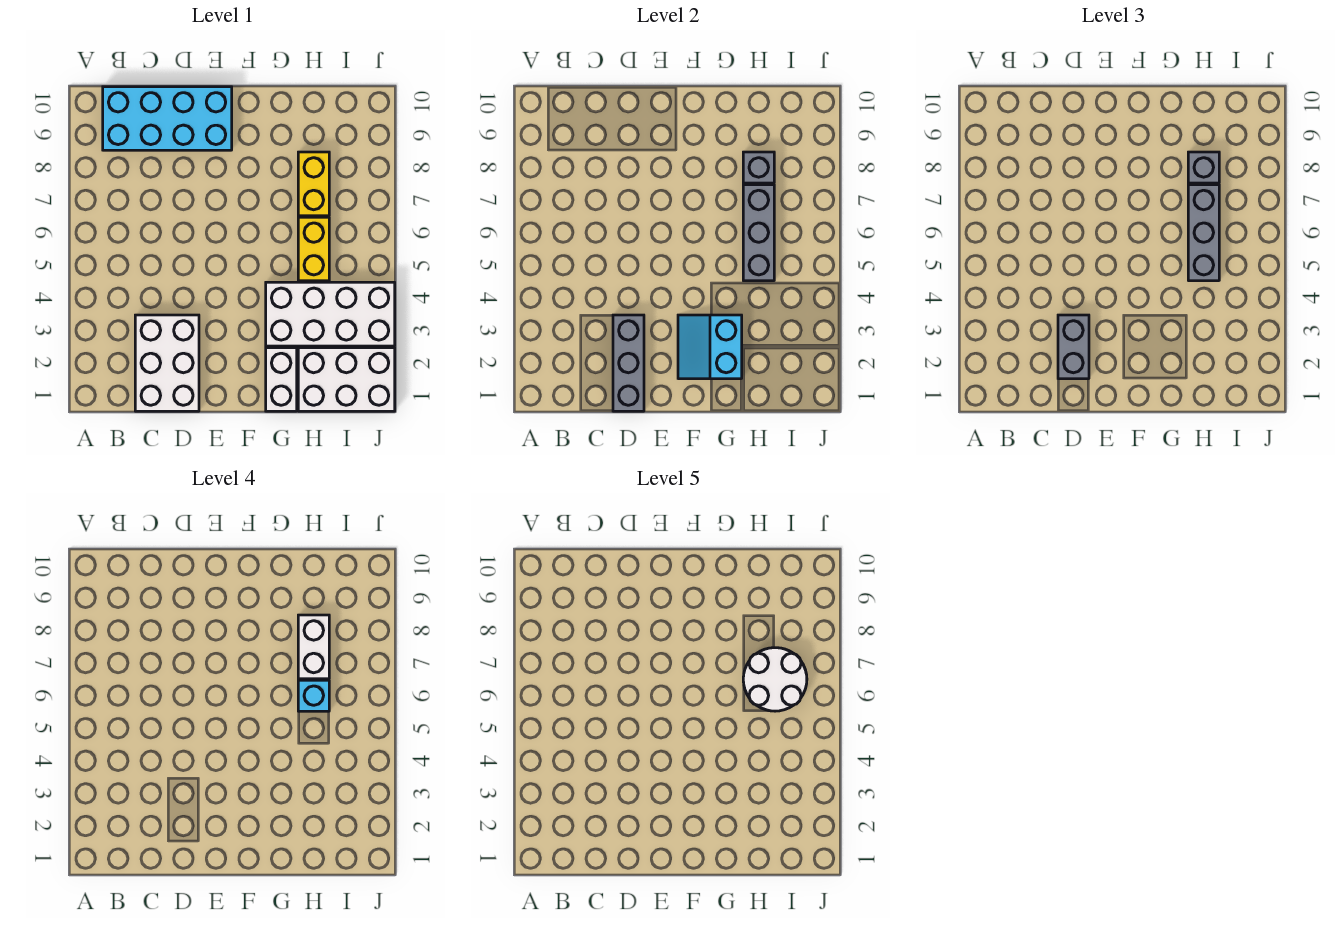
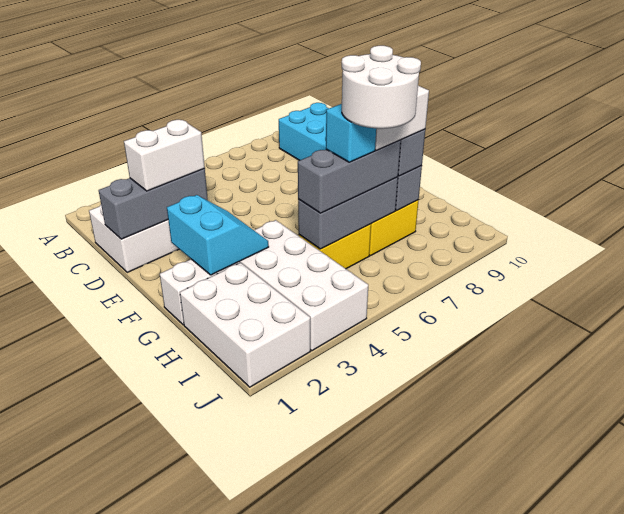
grey brick D2:D3 level 3 -> white brick D2:D3 level 3
cyan slope F2:G3 level 2 top G -> cyan slope F2:G3 level 2 top 2

